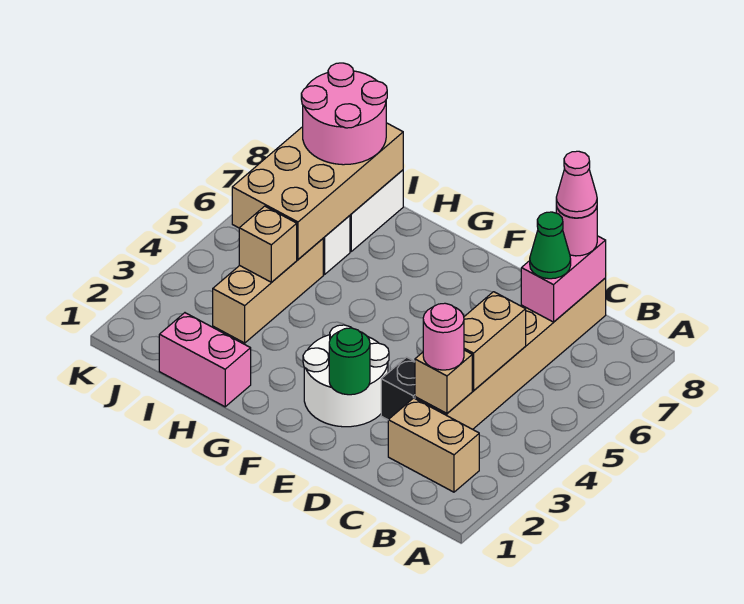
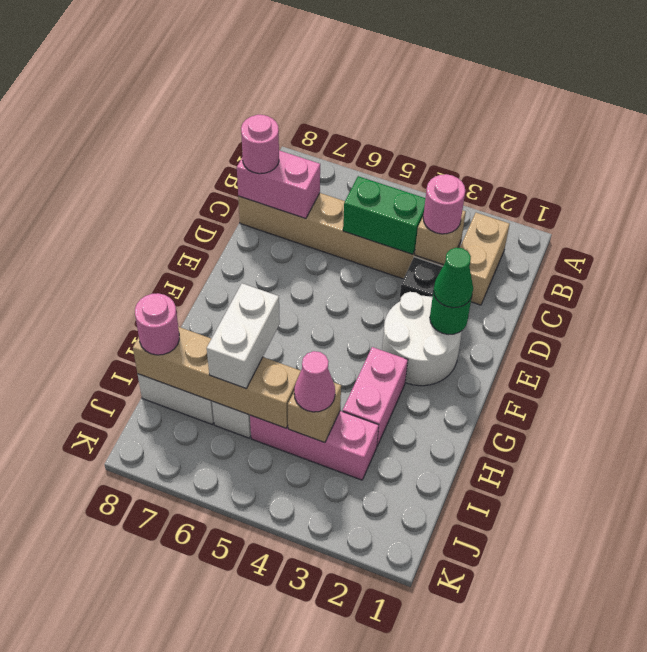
tan brick C4:C5 level 2 -> green brick C4:C5 level 2
green cone C7 level 3 -> green cone E2 level 3
pink cone C8 level 4 -> pink cone I4 level 3
pink brick H1:I1 level 1 -> pink brick G3:H3 level 1
none -> white brick H6:I6 level 3
tan brick I3:I5 level 1 -> pink brick I3:I5 level 1
tan brick I5:J8 level 2 -> tan brick I5:I8 level 2
pink round brick I7:J8 level 3 -> pink round brick I8 level 3

